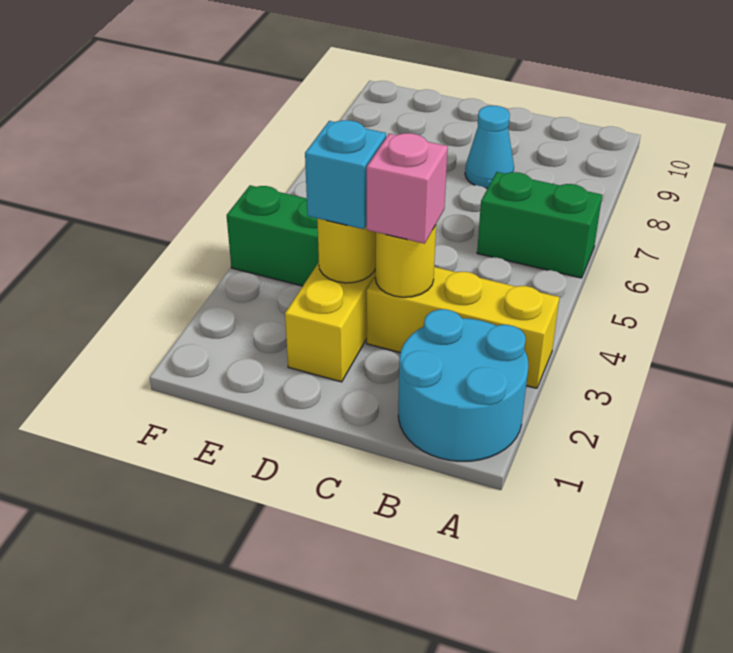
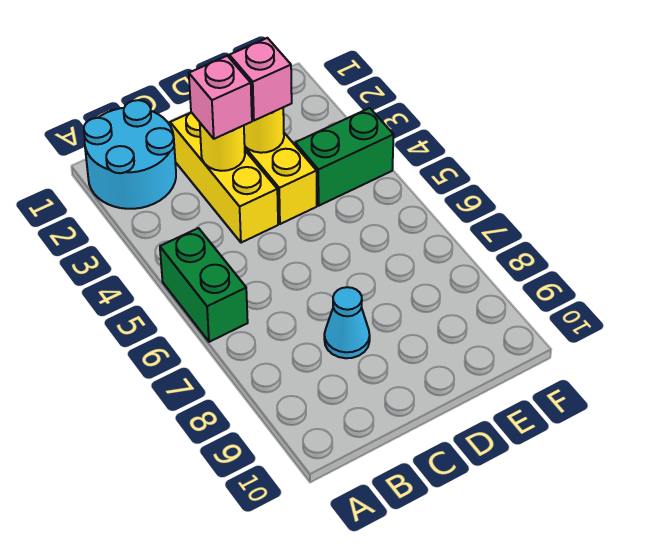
yellow brick A3:C3 level 1 -> yellow brick C2:C4 level 1
green brick A6:B6 level 1 -> green brick A5:A6 level 1
cyan brick D3 level 3 -> pink brick D3 level 3

